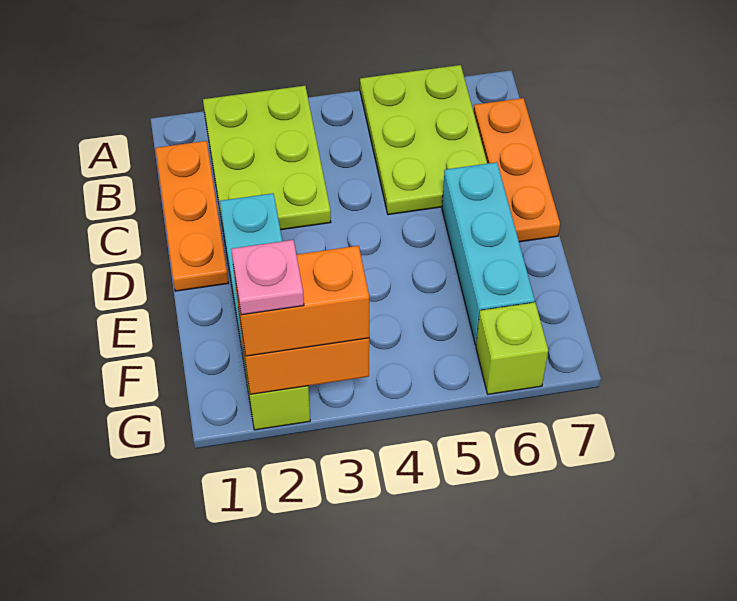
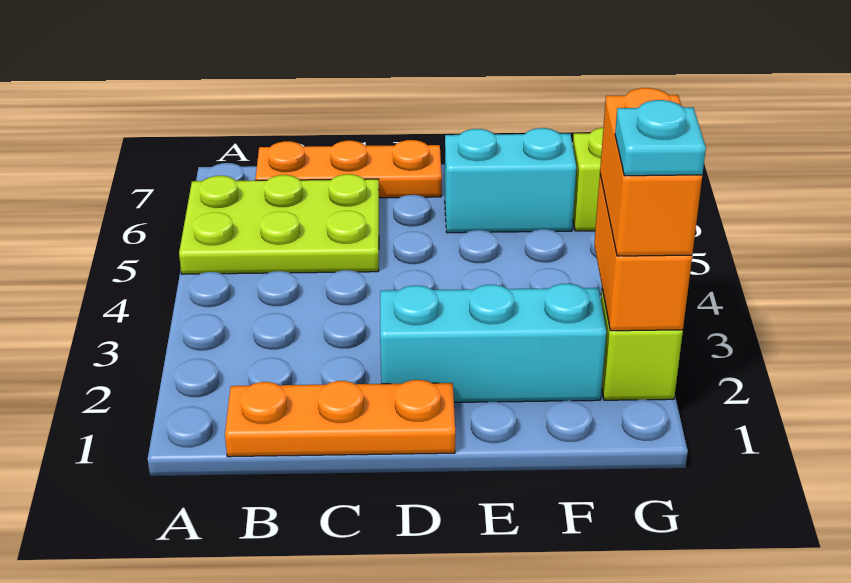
lime plate A2:C3 level 1 -> none
cyan brick D6:F6 level 1 -> cyan brick E6:F6 level 1
pink plate G2 level 4 -> cyan plate G2 level 4

